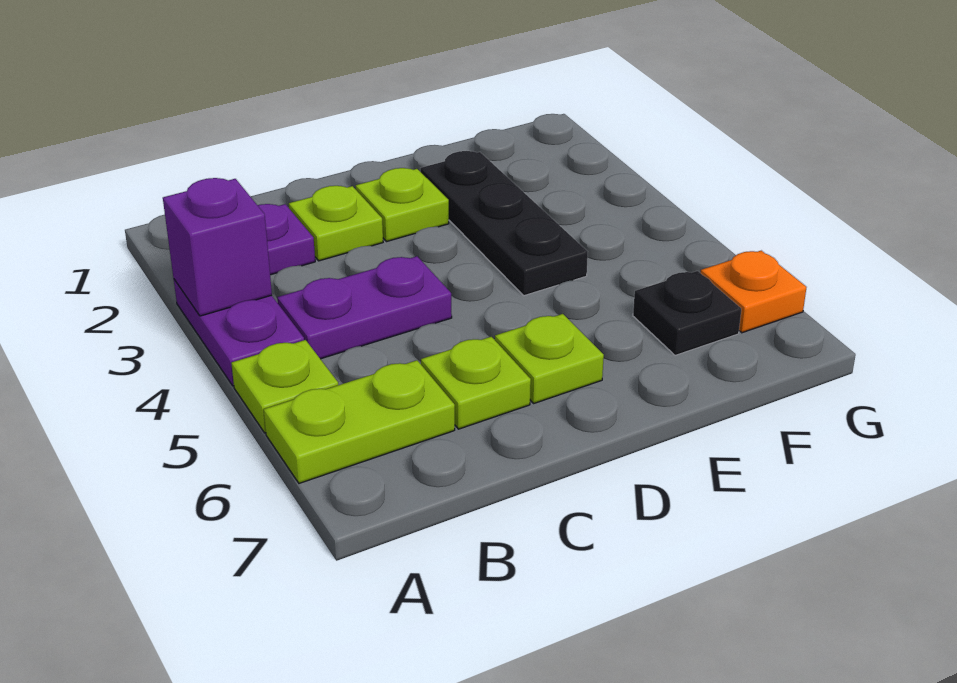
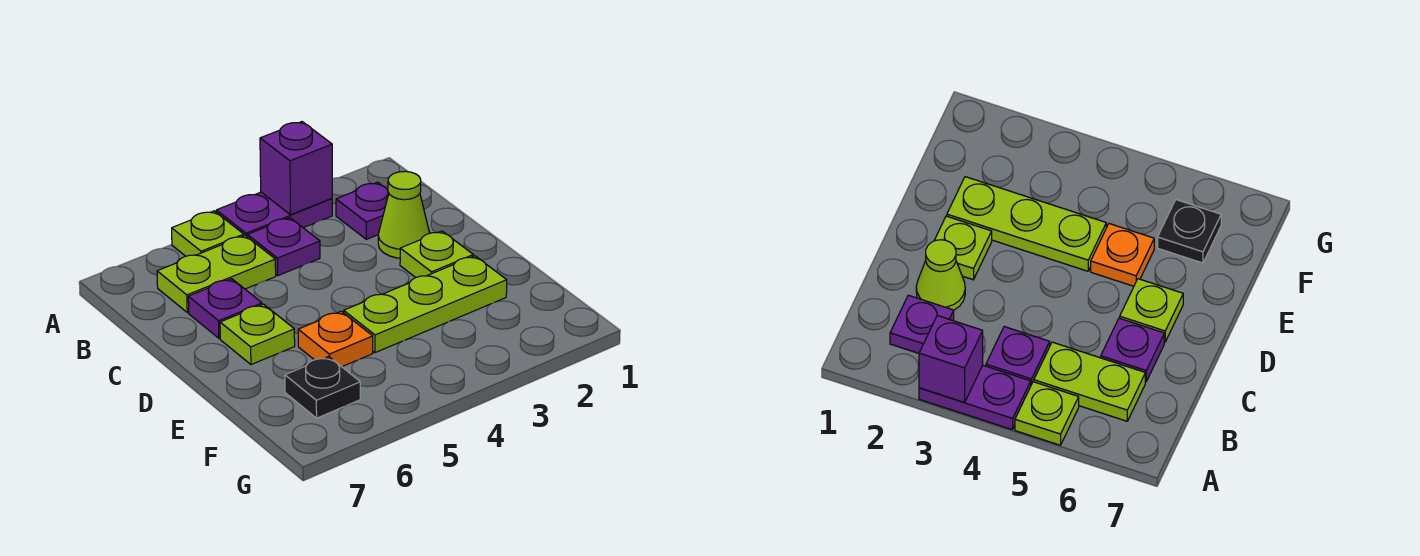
lime plate A6:B6 level 1 -> lime plate B5:B6 level 1
purple plate B4:C4 level 1 -> purple plate B4 level 1
lime plate C2 level 1 -> lime cone C2 level 1
lime plate C6 level 1 -> purple plate C6 level 1
black plate E2:E4 level 1 -> lime plate E2:E4 level 1
orange plate G6 level 1 -> orange plate E5 level 1

